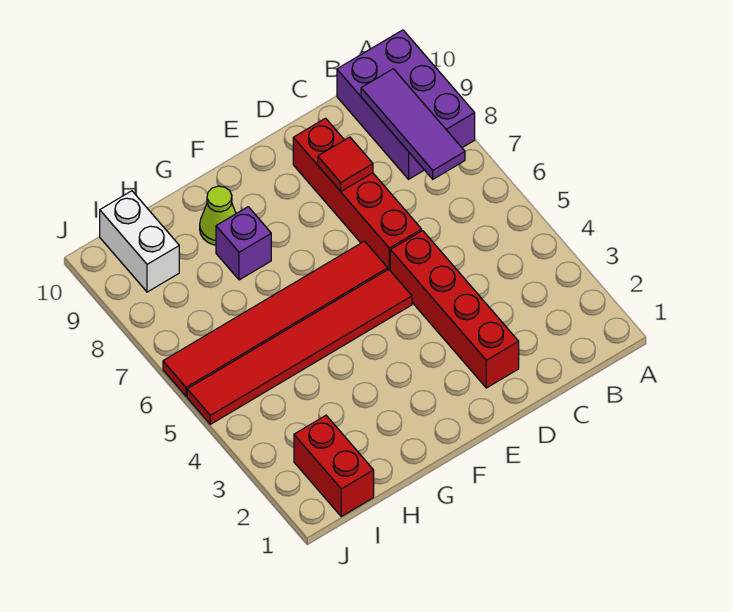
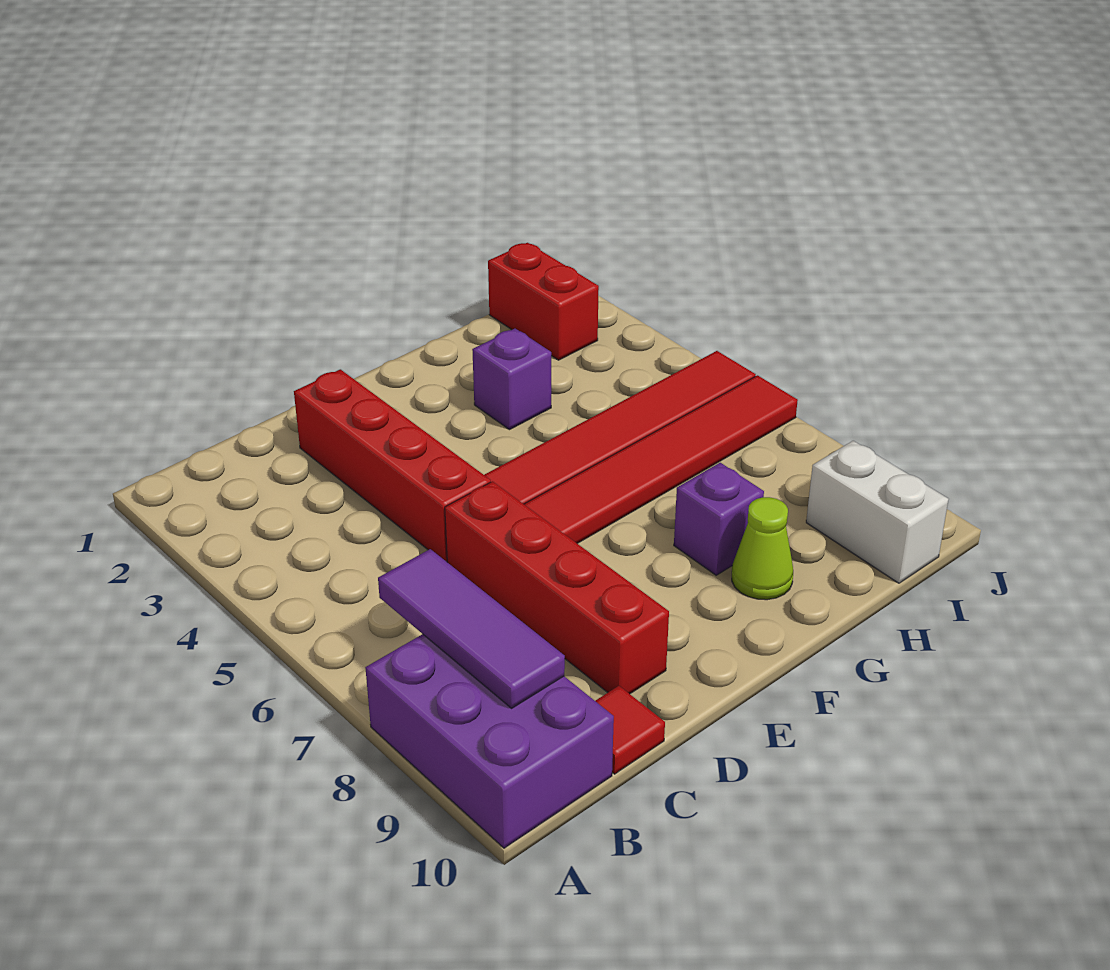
red tile D8 level 2 -> red tile C10 level 1
none -> purple brick G3 level 1

